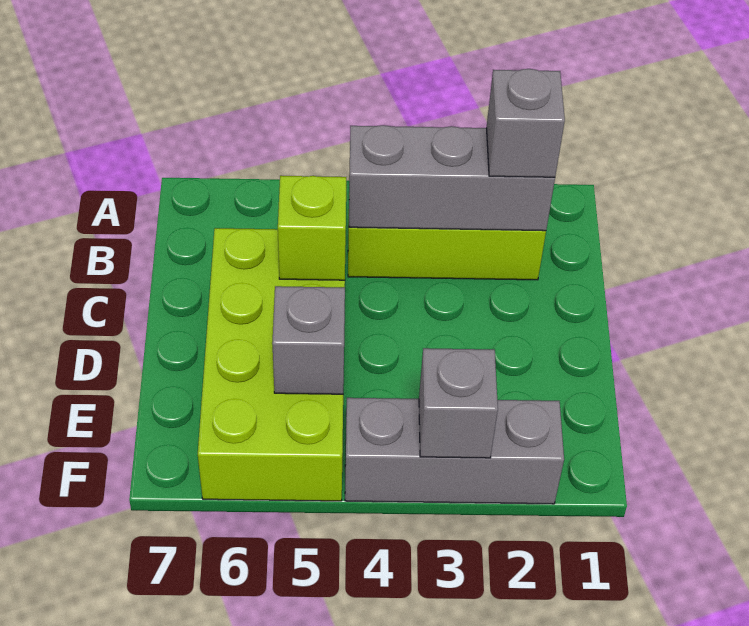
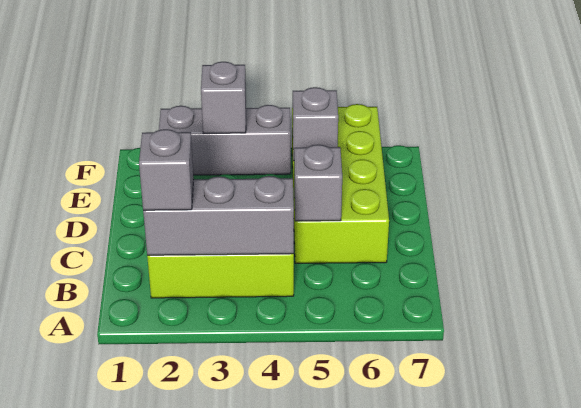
lime brick C5 level 2 -> grey brick C5 level 2

